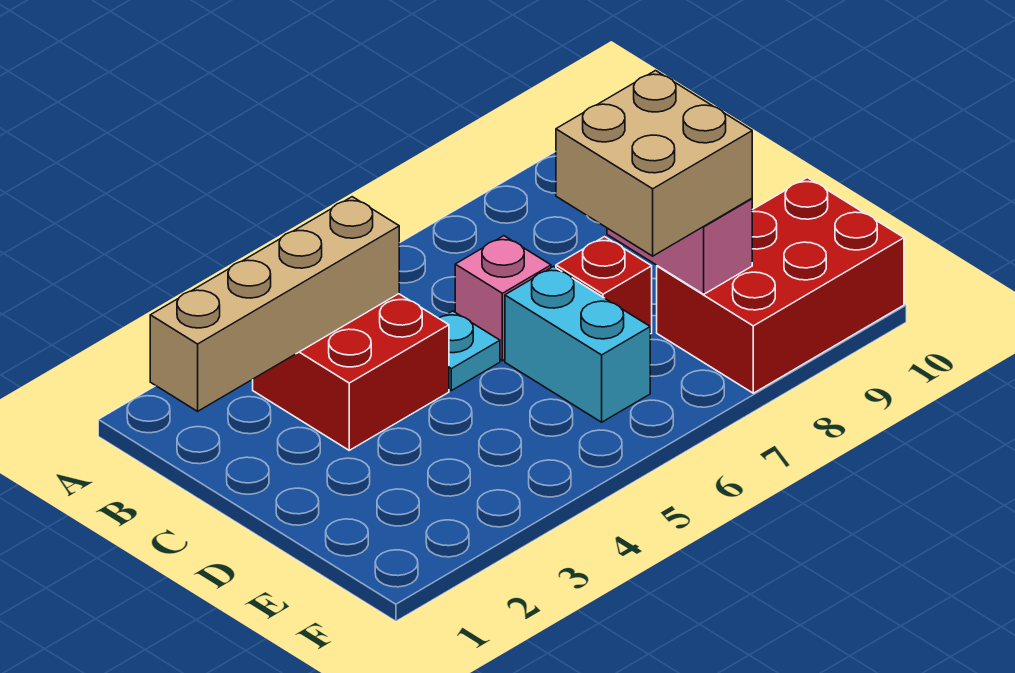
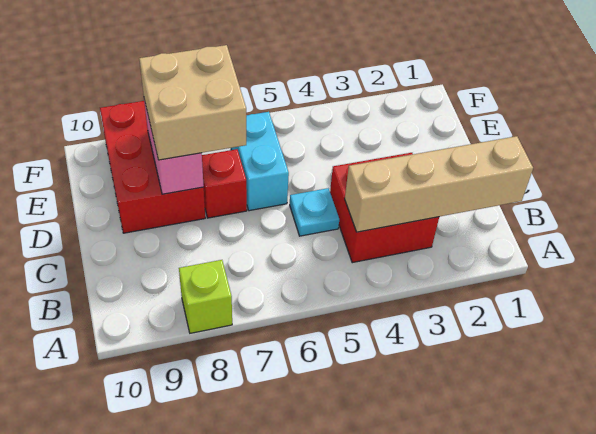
none -> lime brick A8 level 1
pink brick C6 level 1 -> none
red brick E8:F10 level 1 -> red brick D8:F9 level 1

